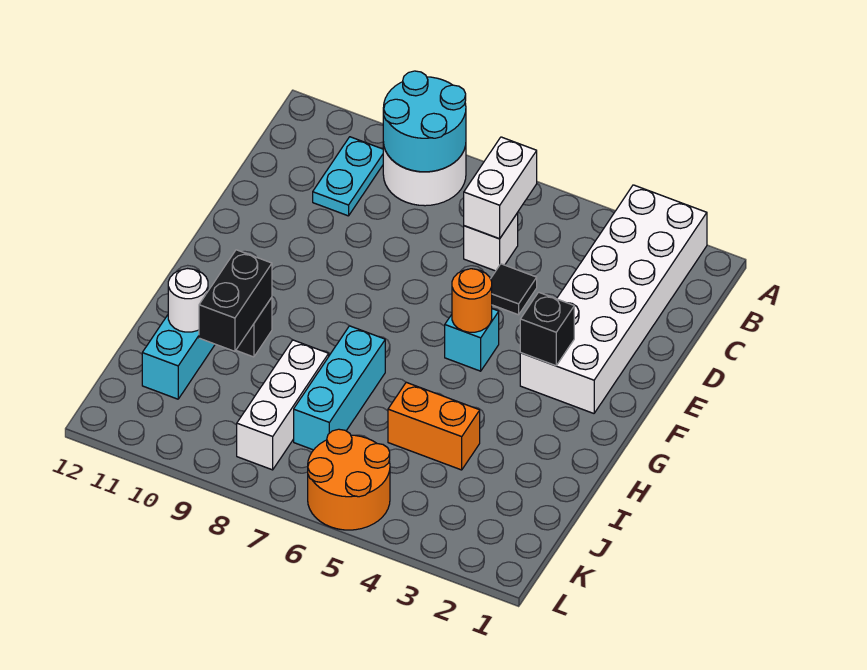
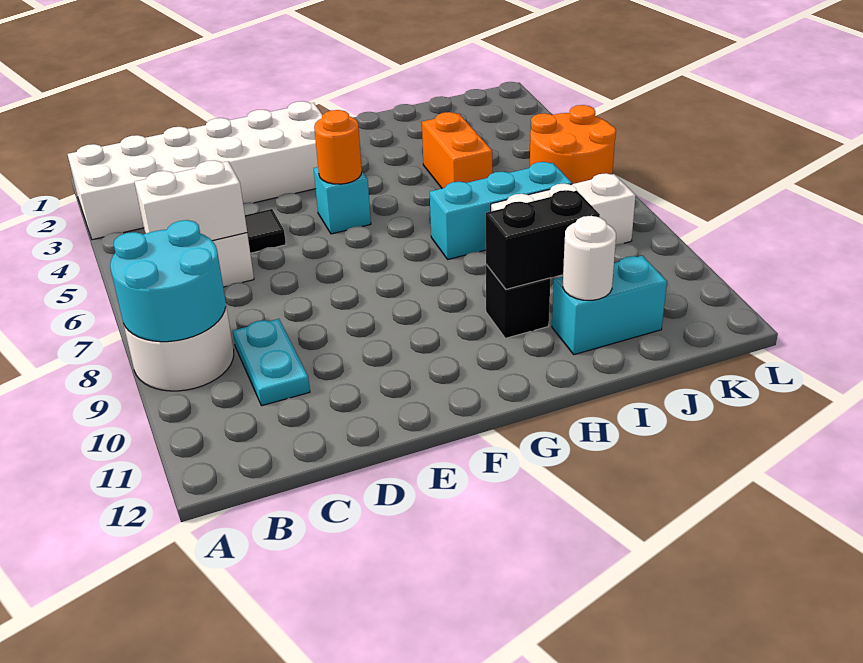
cyan plate B10:C10 level 1 -> cyan plate C9:C10 level 1
black brick F3 level 2 -> none

